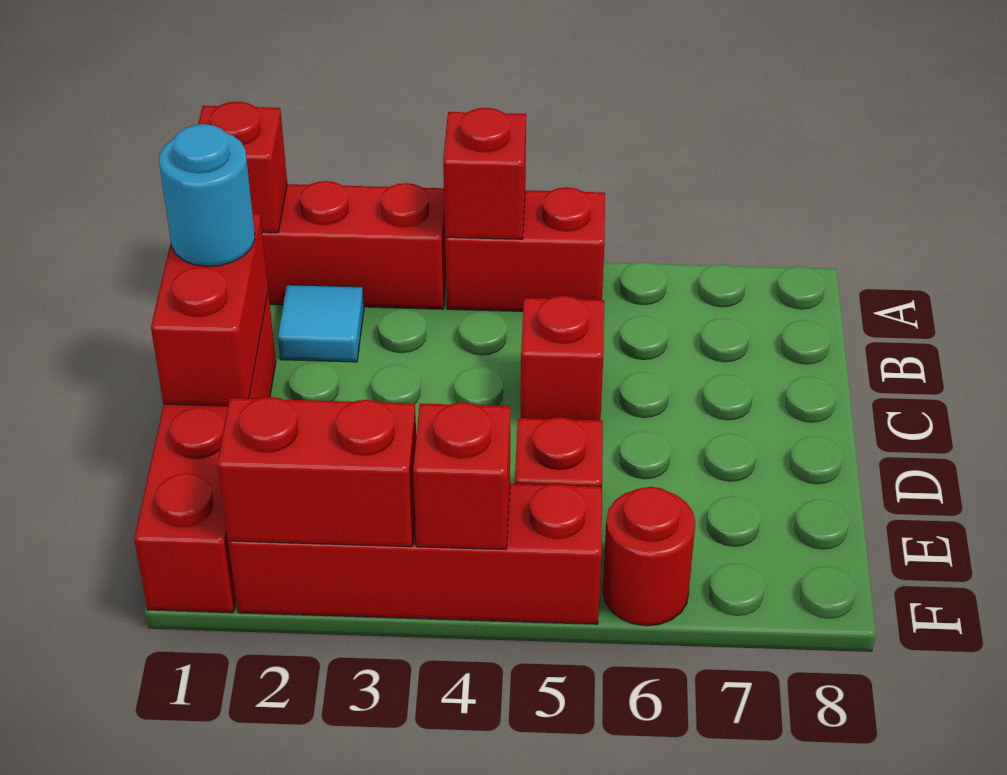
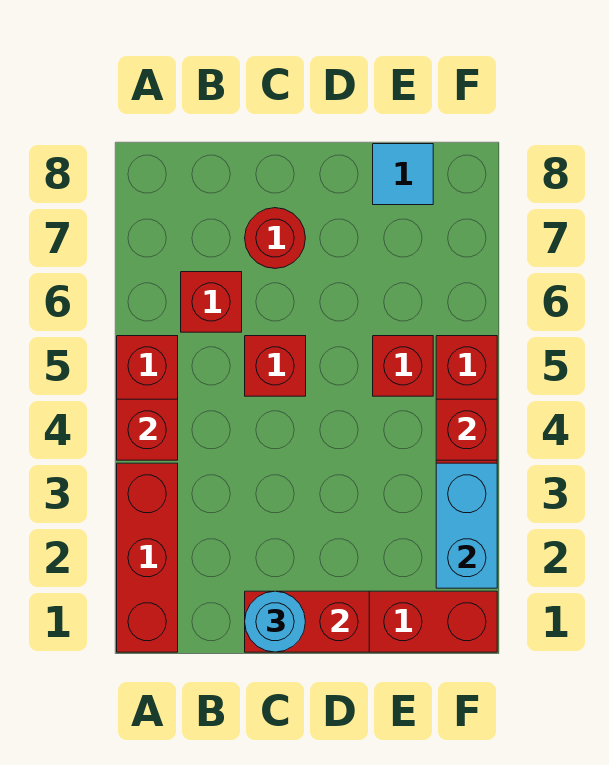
red brick A1 level 2 -> red brick B6 level 1
cyan tile B2 level 1 -> cyan tile E8 level 1
red brick F2:F3 level 2 -> cyan brick F2:F3 level 2
red round brick F6 level 1 -> red round brick C7 level 1

